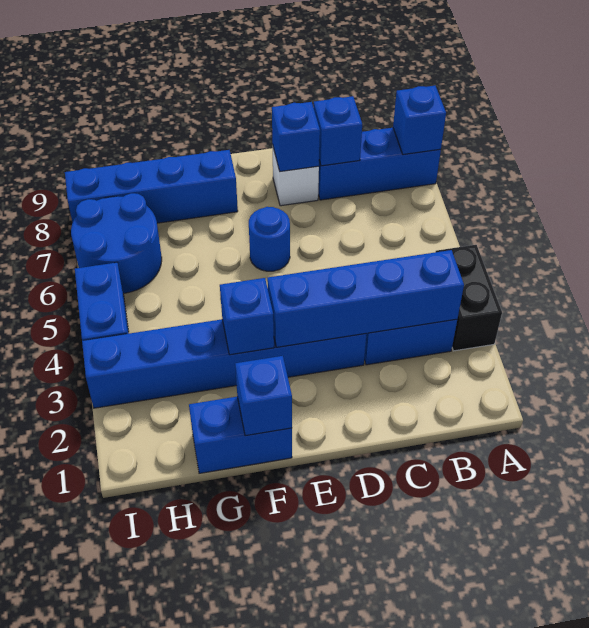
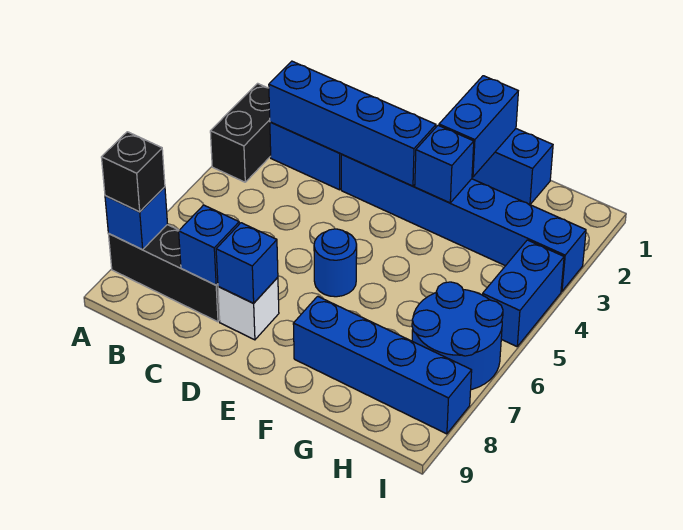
blue brick A8:C8 level 1 -> black brick A8:C8 level 1
none -> black brick A8 level 3
blue brick F1 level 2 -> blue brick F1:F2 level 2

